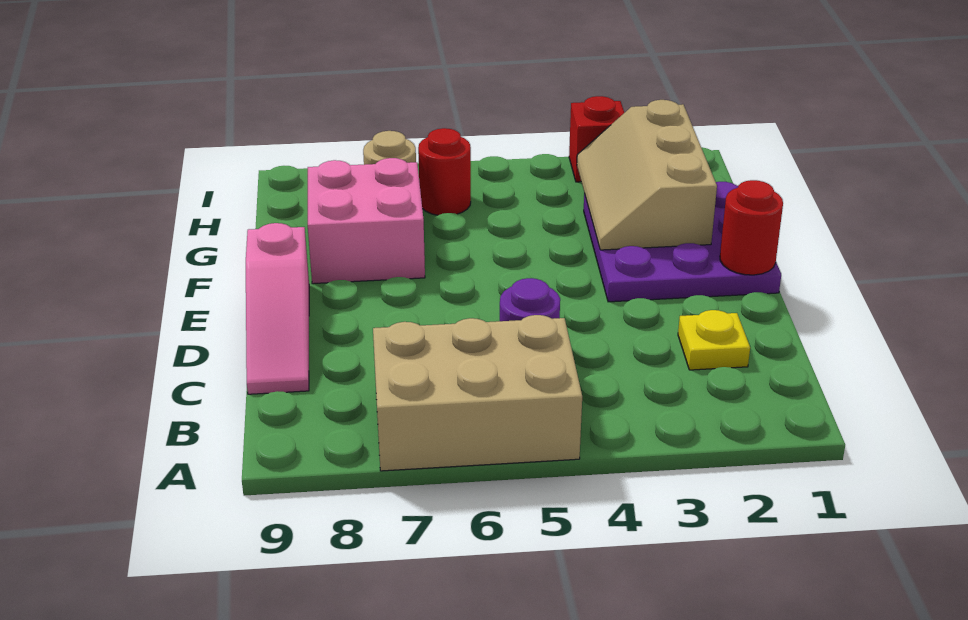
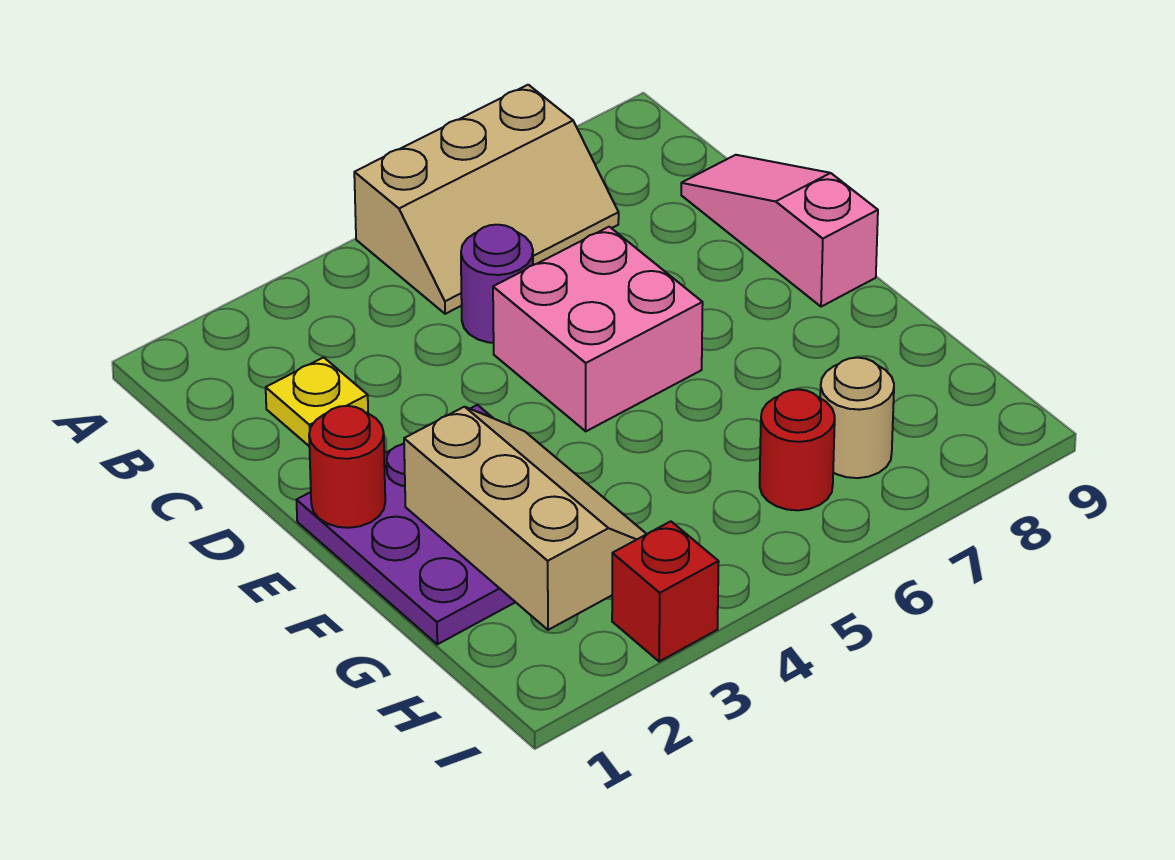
tan brick A5:B7 level 1 -> tan slope A5:B7 level 1 top A
pink brick F7:G8 level 1 -> pink brick D5:E6 level 1

